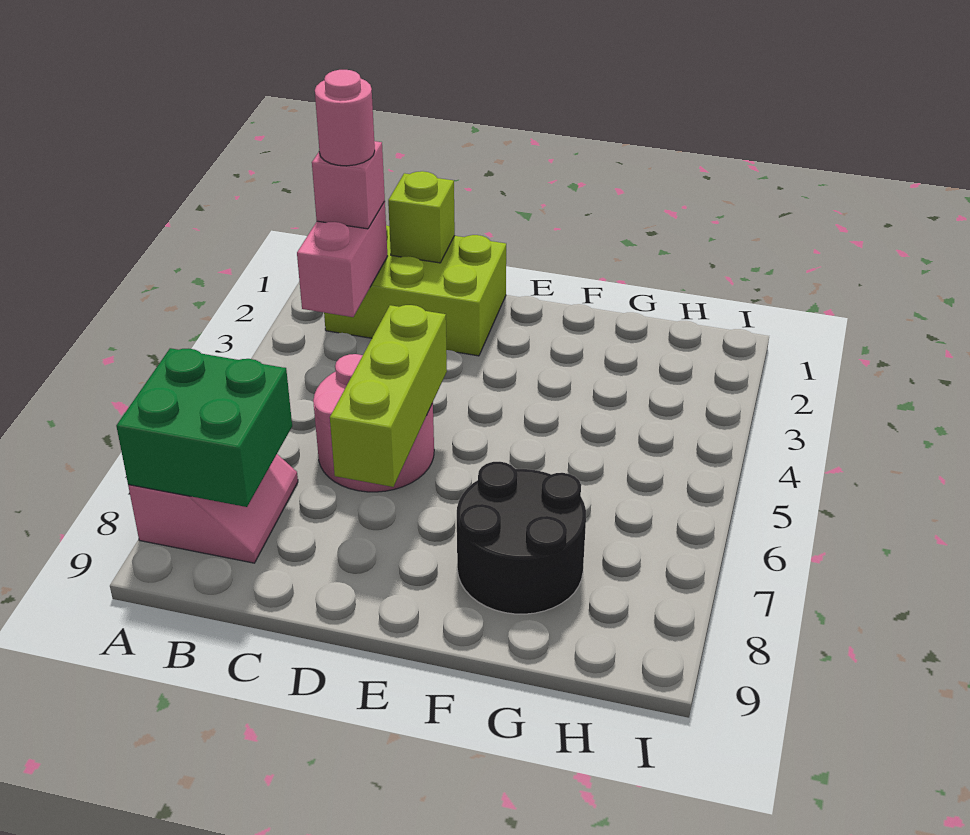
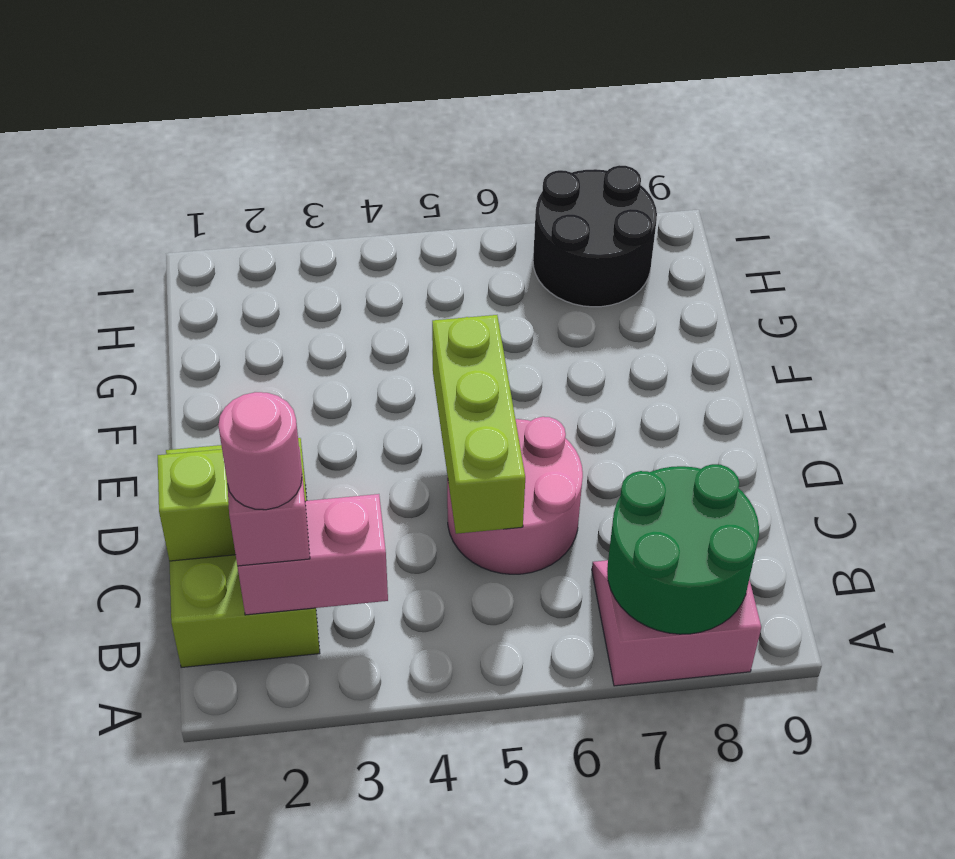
green brick A7:B8 level 2 -> green round brick A7:B8 level 2
lime brick D5:D7 level 2 -> lime brick C5:E5 level 2
black round brick F7:G8 level 1 -> black round brick H7:I8 level 1

